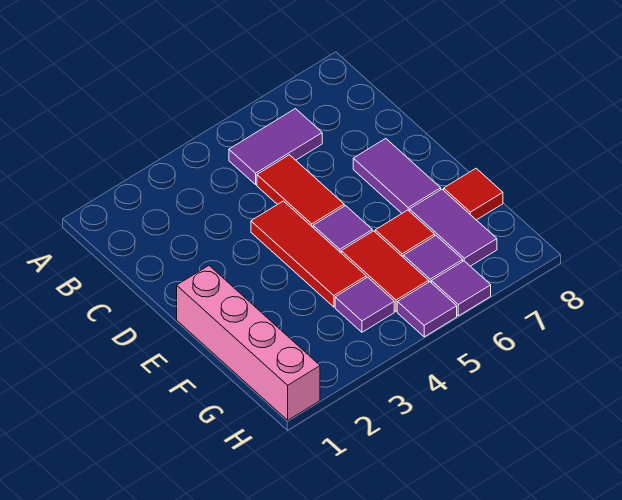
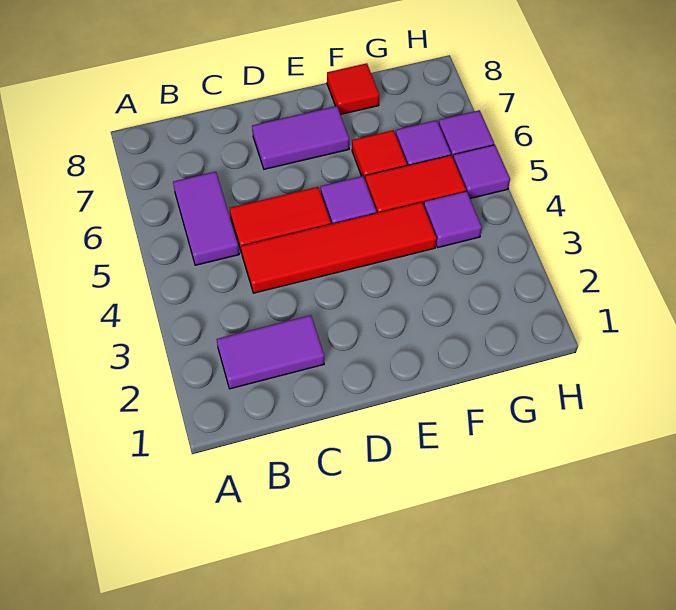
red tile D4:F4 level 1 -> red tile C4:F4 level 1
pink brick E1:H1 level 1 -> none
purple tile F7:G7 level 1 -> purple tile B2:C2 level 1

